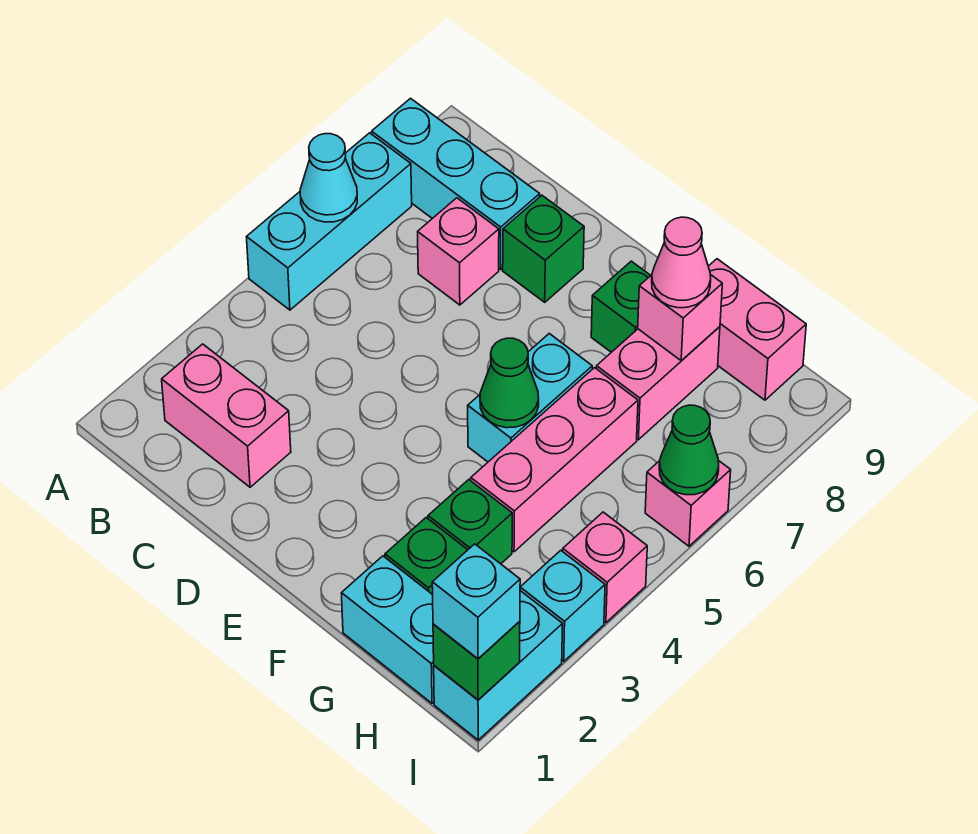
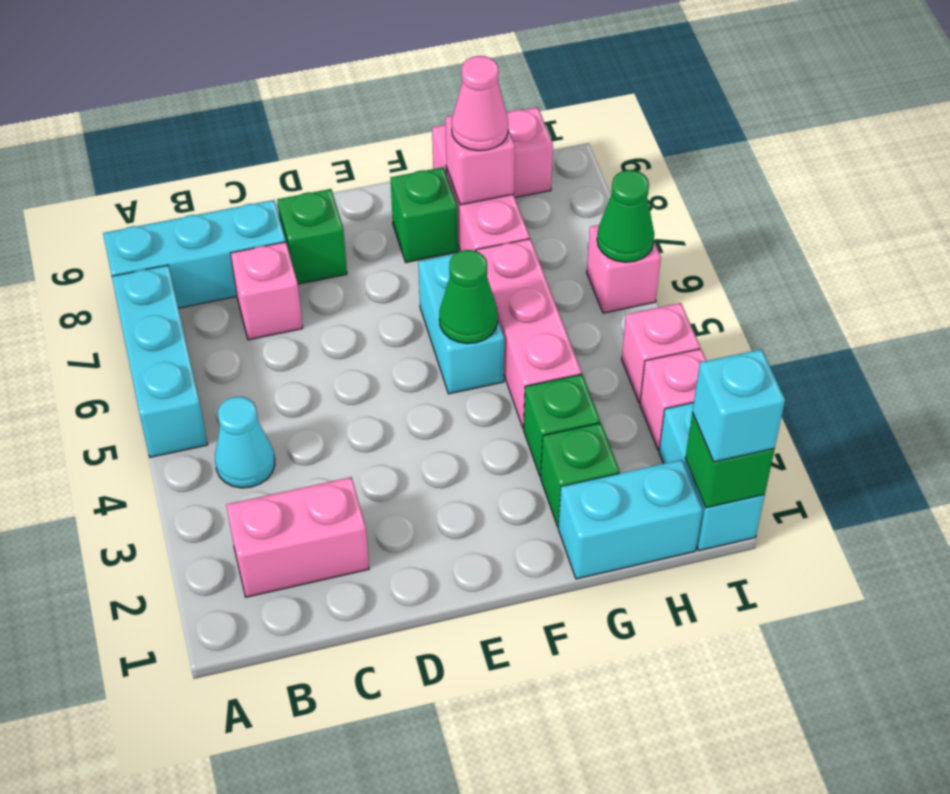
cyan cone A6 level 2 -> cyan cone B4 level 1
cyan brick I3 level 1 -> pink brick I3 level 1

